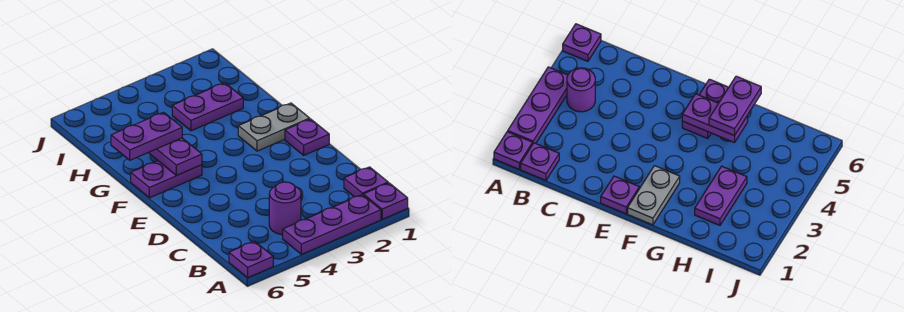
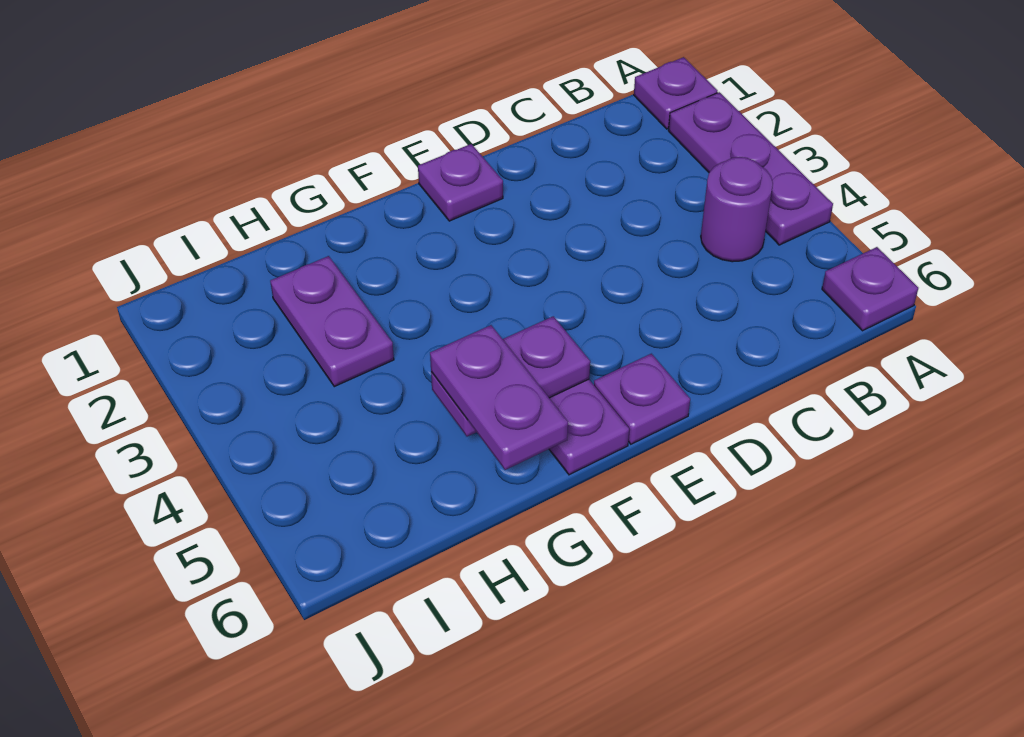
purple plate B1 level 1 -> purple plate E6 level 1
grey plate F1:F2 level 1 -> none

